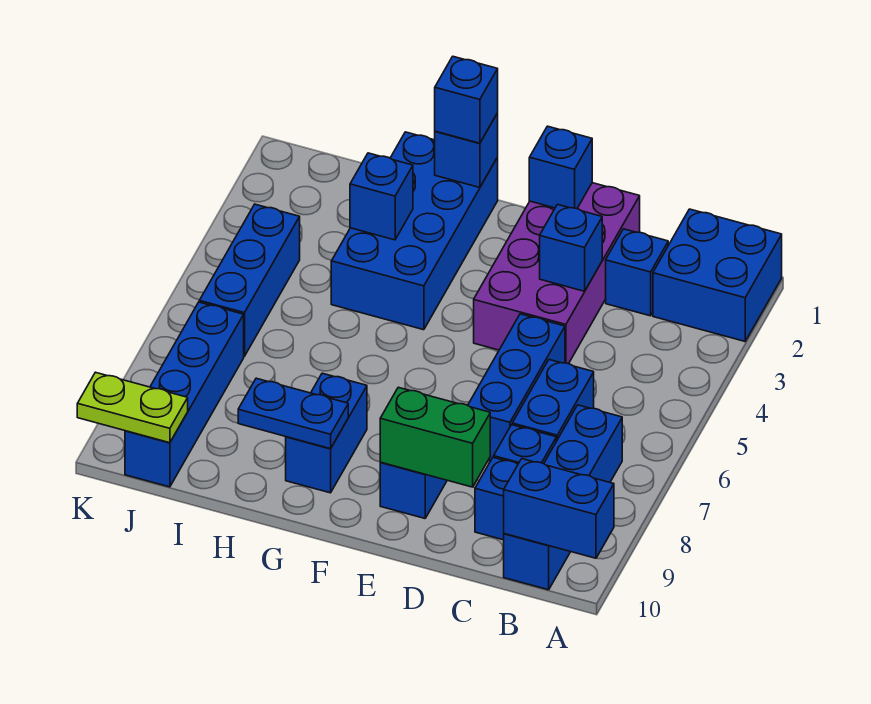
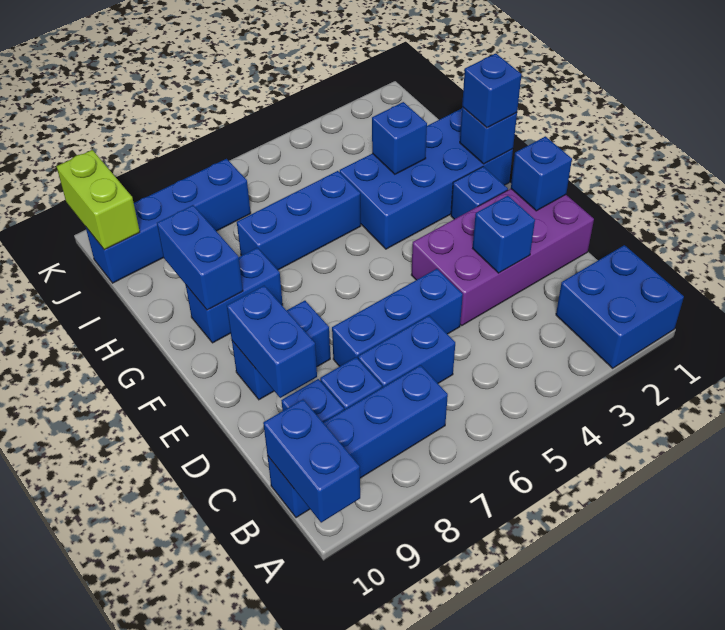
blue brick C2 level 1 -> blue brick F2 level 1
green brick D9:E9 level 2 -> blue brick D9:E9 level 2
blue plate G9:H9 level 2 -> blue brick G9:H9 level 2
blue brick J4:J6 level 1 -> blue brick H5:H7 level 1
lime plate J10:K10 level 2 -> lime brick J10:K10 level 2

